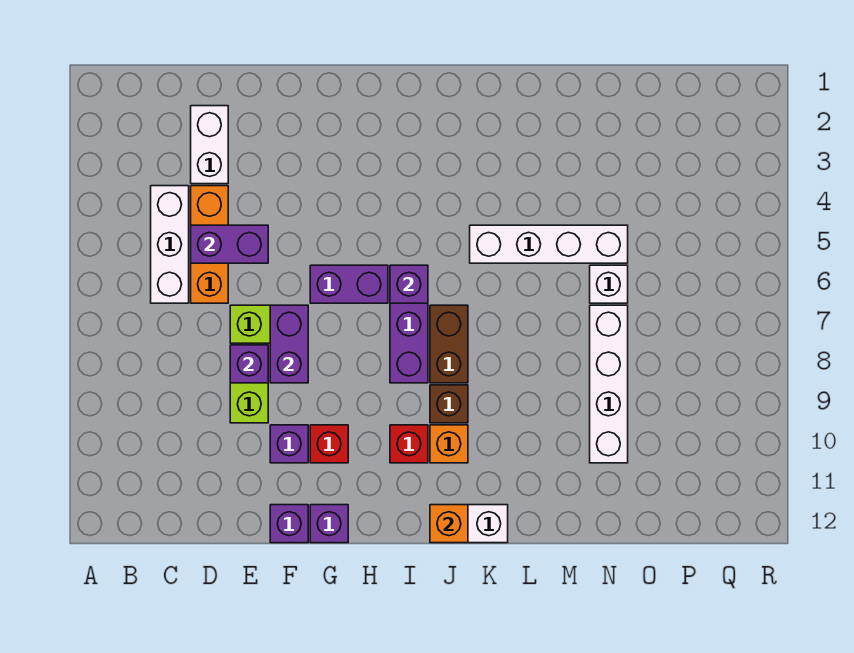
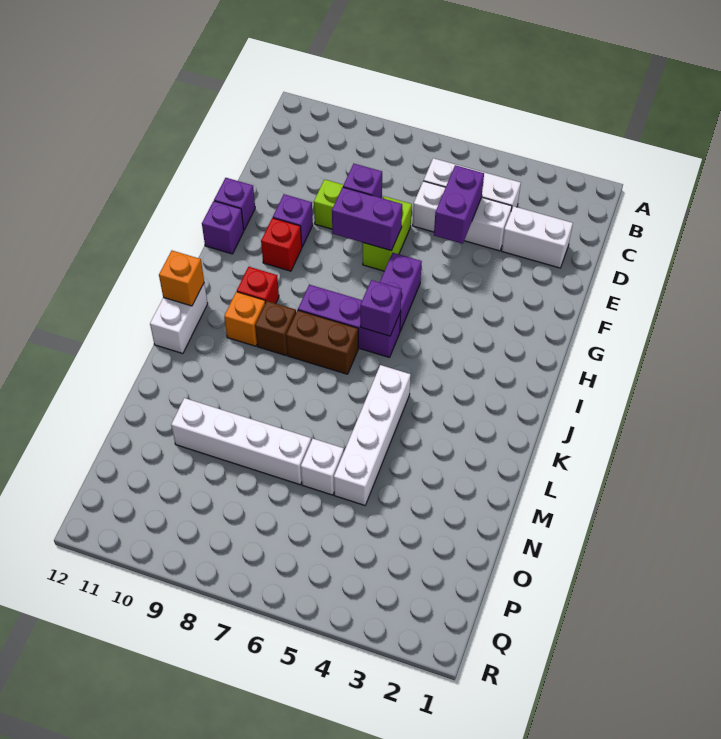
orange brick D4:D6 level 1 -> white brick D4:D6 level 1

